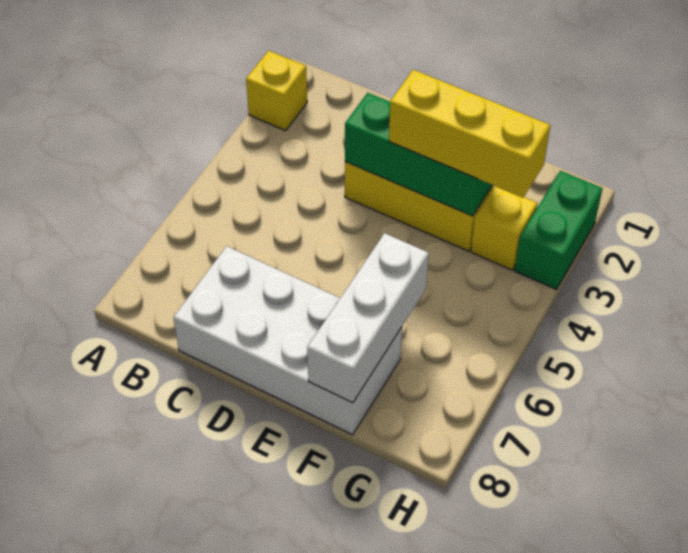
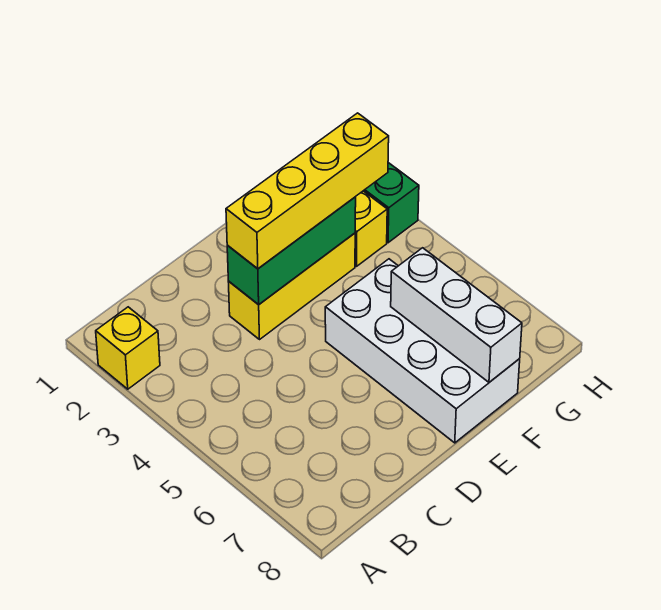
white brick C7:F8 level 1 -> white brick E5:F8 level 1
yellow brick E3:G3 level 3 -> yellow brick D3:G3 level 3

